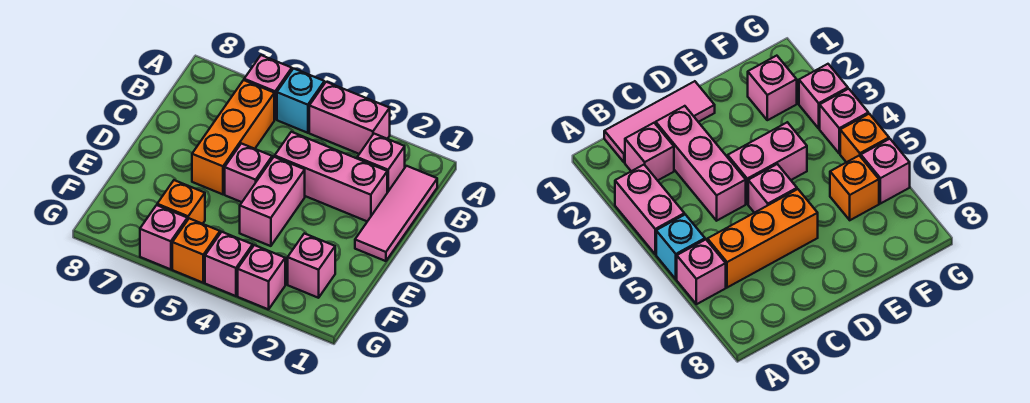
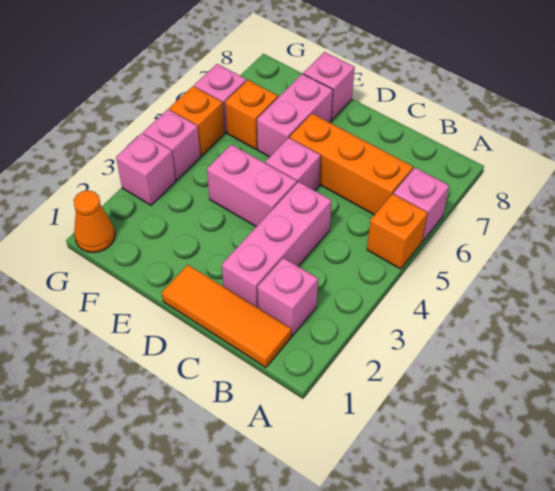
pink brick A3:A4 level 1 -> pink brick E6:E7 level 1
cyan brick A5 level 1 -> orange brick A5 level 1
pink tile B1:D1 level 1 -> orange tile B1:D1 level 1
pink brick F2 level 1 -> pink brick E8 level 1
none -> orange cone G1 level 1

